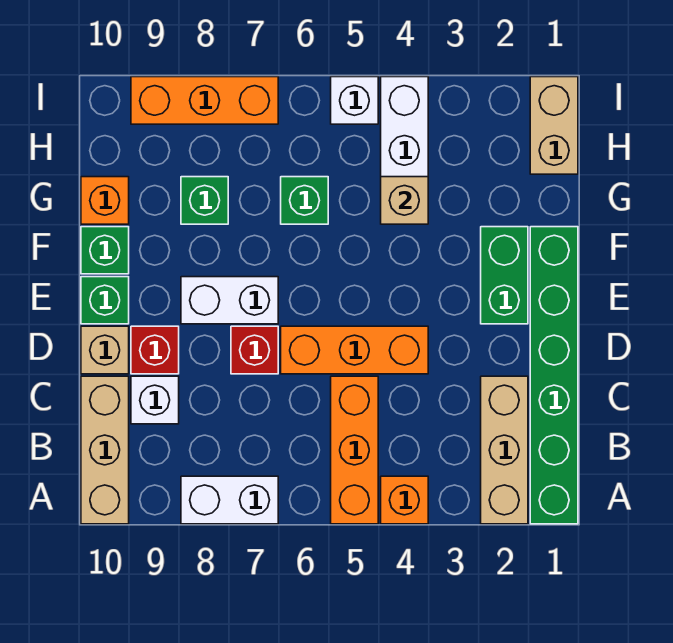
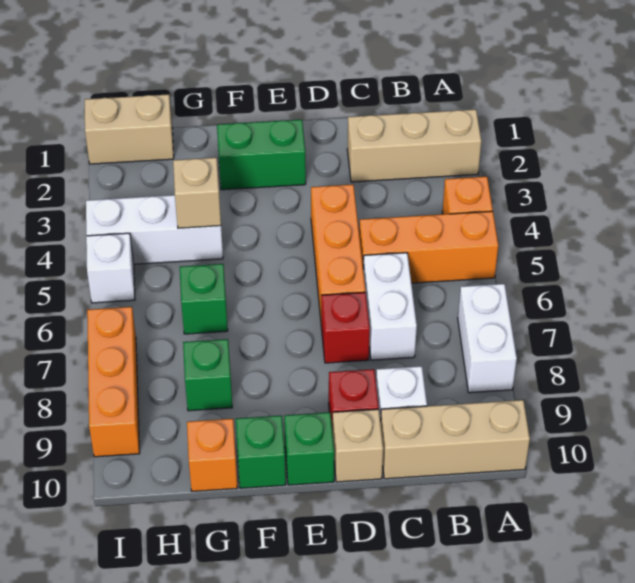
green brick A1:F1 level 1 -> none
white brick E7:E8 level 1 -> white brick C6:C7 level 1

